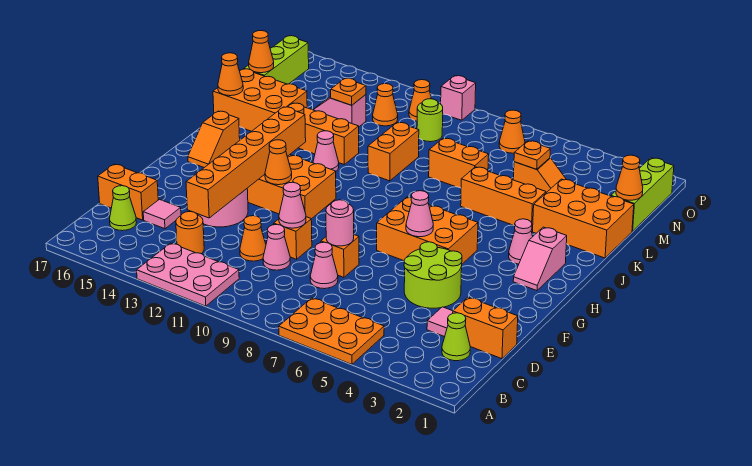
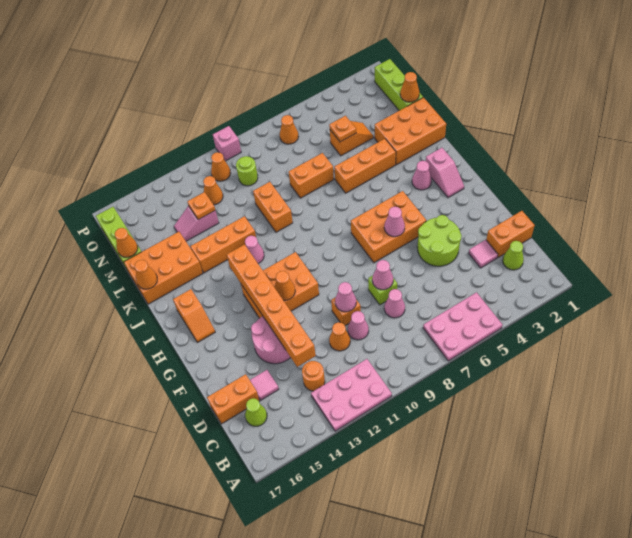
orange plate A5:B7 level 1 -> pink plate A5:B7 level 1
orange brick E8 level 1 -> lime brick E8 level 1
pink round brick E8 level 2 -> pink cone E8 level 2

